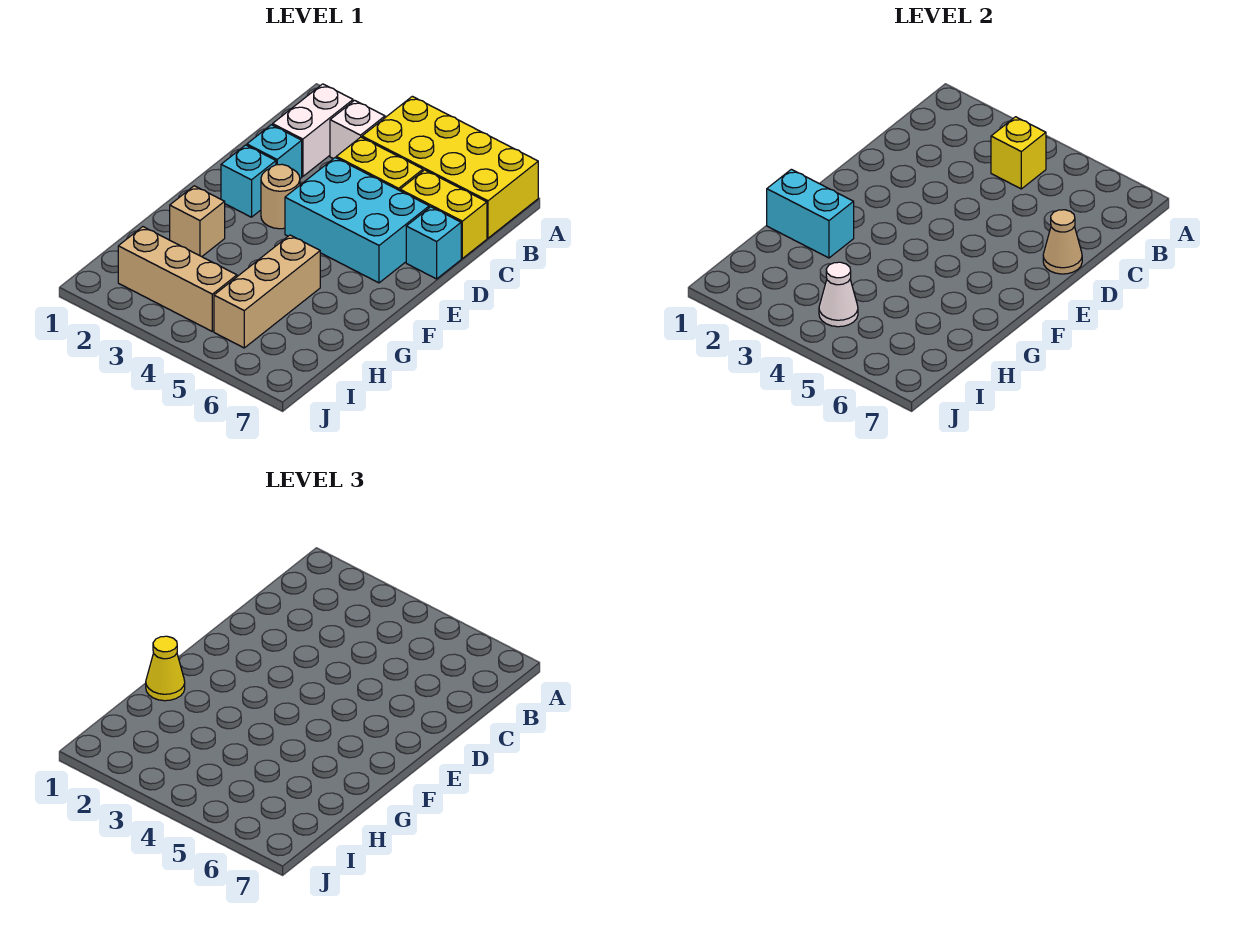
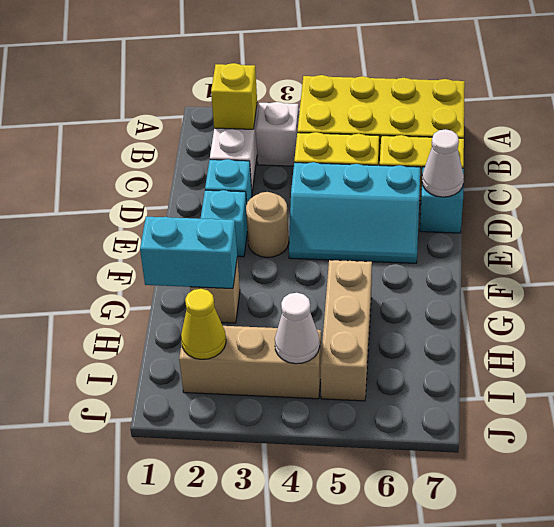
yellow brick B4 level 2 -> yellow brick B2 level 2
cyan brick D4:E6 level 1 -> cyan slope D4:E6 level 1 top D
tan cone D7 level 2 -> white cone D7 level 2
yellow cone G1 level 3 -> yellow cone I2 level 2

